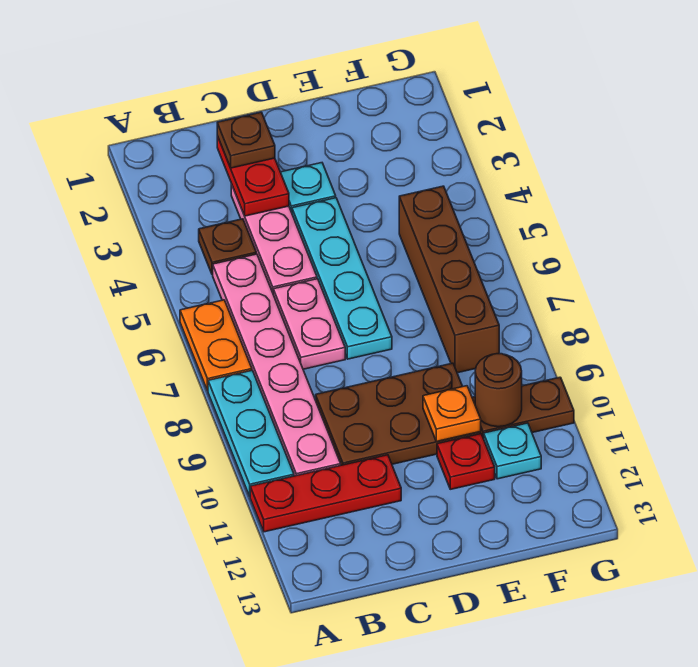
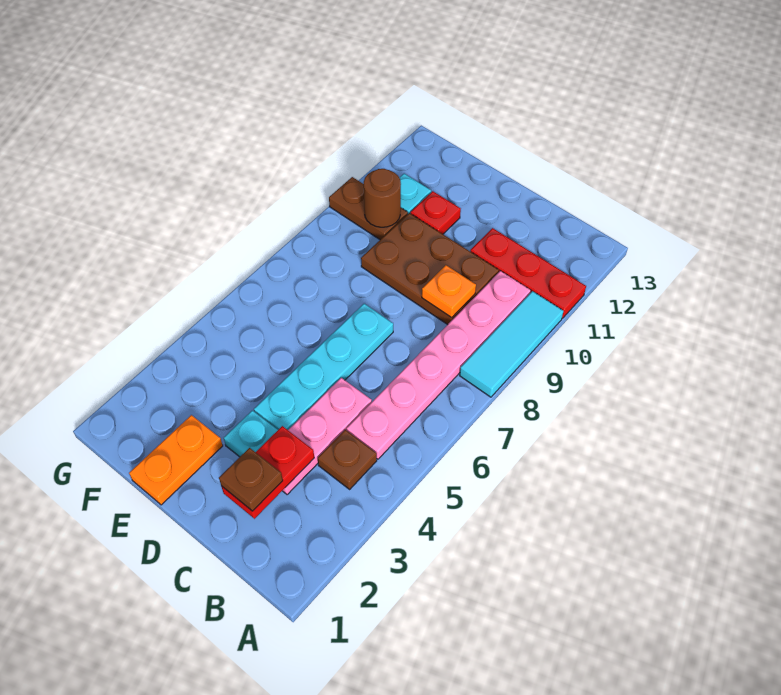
orange plate A6:A7 level 1 -> orange plate E1:E2 level 1
cyan plate A8:A10 level 1 -> cyan tile A8:A10 level 1
pink plate C6:C7 level 1 -> none
orange plate E10 level 2 -> orange plate C9 level 2
brown brick F5:F8 level 1 -> none

